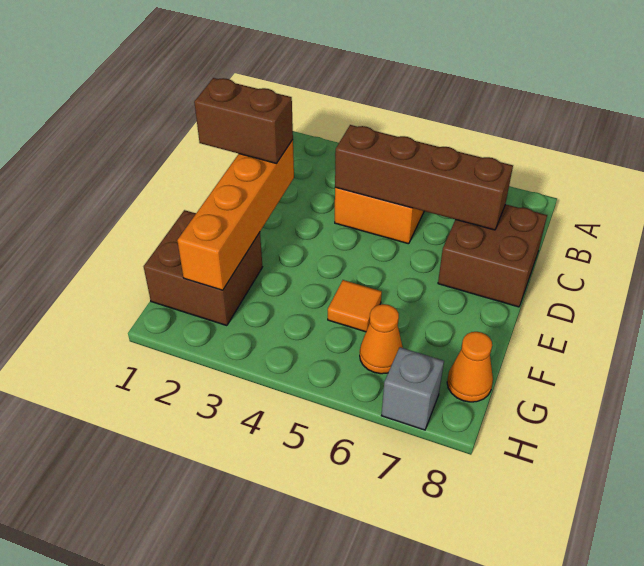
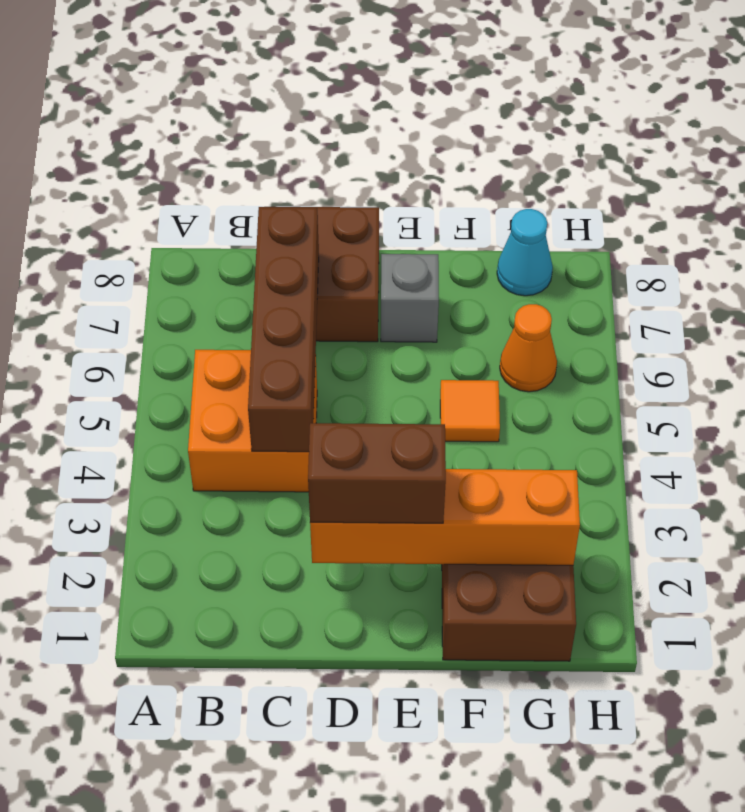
brown brick D1:D2 level 3 -> brown brick D2:E2 level 3
orange cone G8 level 1 -> cyan cone G8 level 1
grey brick H7 level 1 -> grey brick E7 level 1

